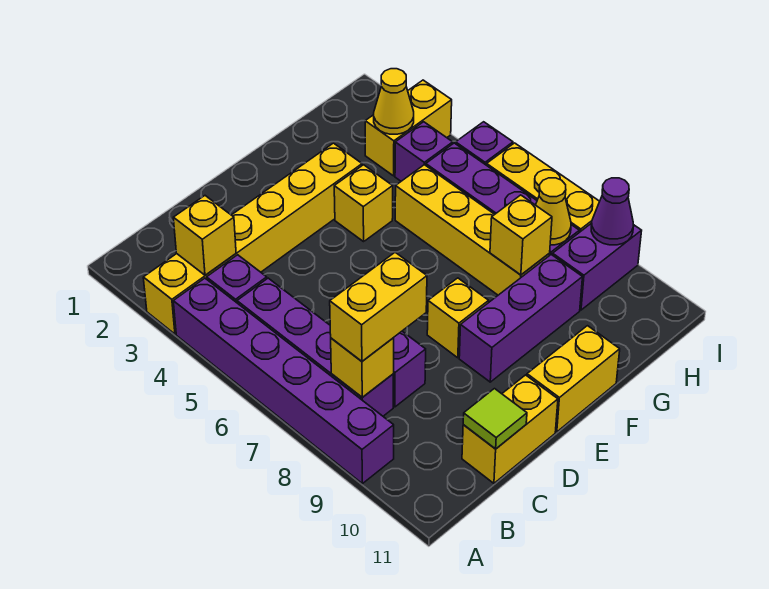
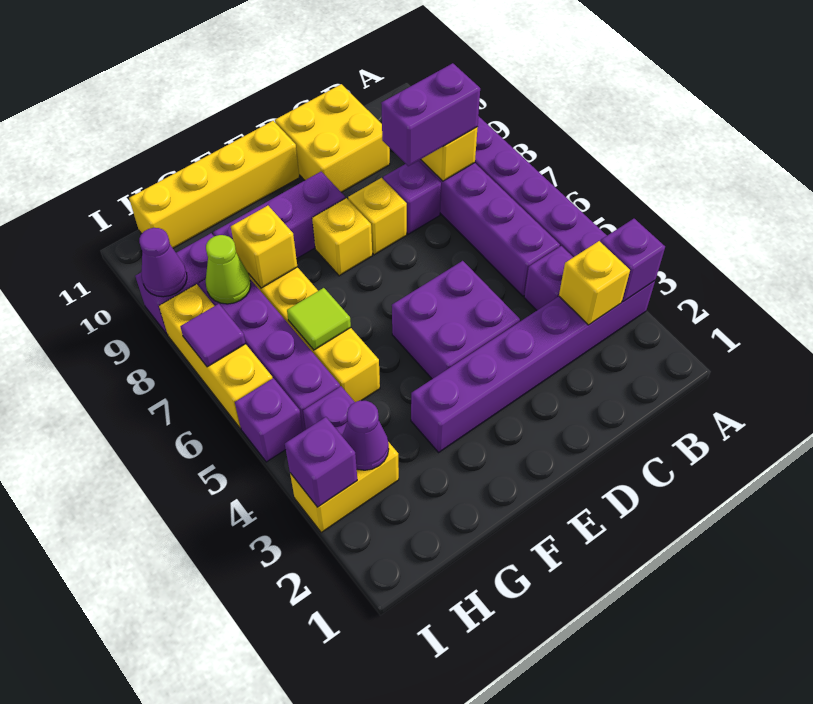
yellow brick A3:F3 level 1 -> purple brick A3:F3 level 1
none -> purple brick A3 level 2
yellow brick B8:C8 level 3 -> purple brick B8:C8 level 3
yellow brick C11:D11 level 1 -> yellow brick C10:D11 level 1
lime tile C11 level 2 -> lime tile G6 level 2
none -> purple brick D4:E5 level 1
yellow brick E11:F11 level 1 -> yellow brick E11:H11 level 1
yellow brick F4 level 1 -> yellow brick D8 level 1
yellow cone H3 level 2 -> purple cone H3 level 2
yellow cone H8 level 2 -> lime cone H8 level 2
none -> purple brick I3 level 2
none -> purple tile I7 level 2

